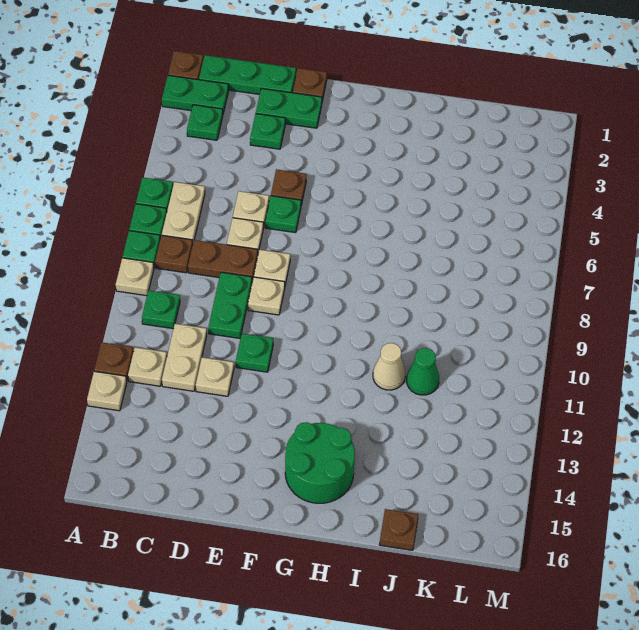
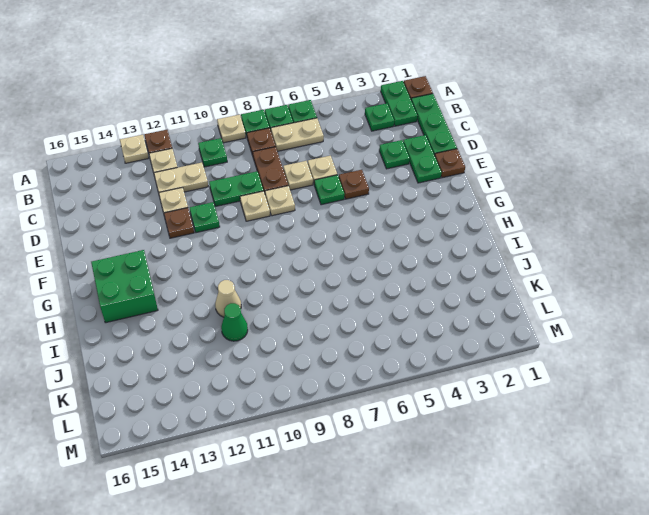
green round brick G14:H15 level 1 -> green brick G14:H15 level 1
brown plate J16 level 1 -> brown plate E12 level 1

